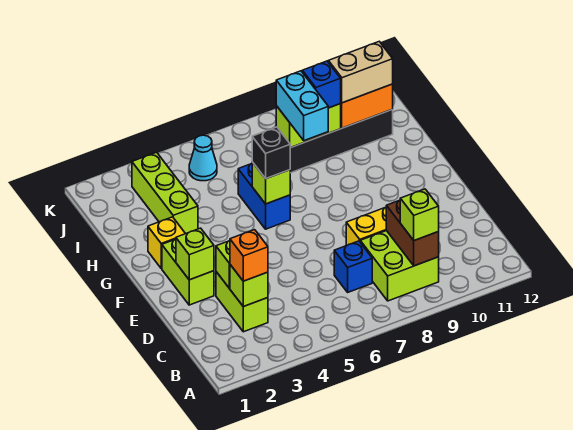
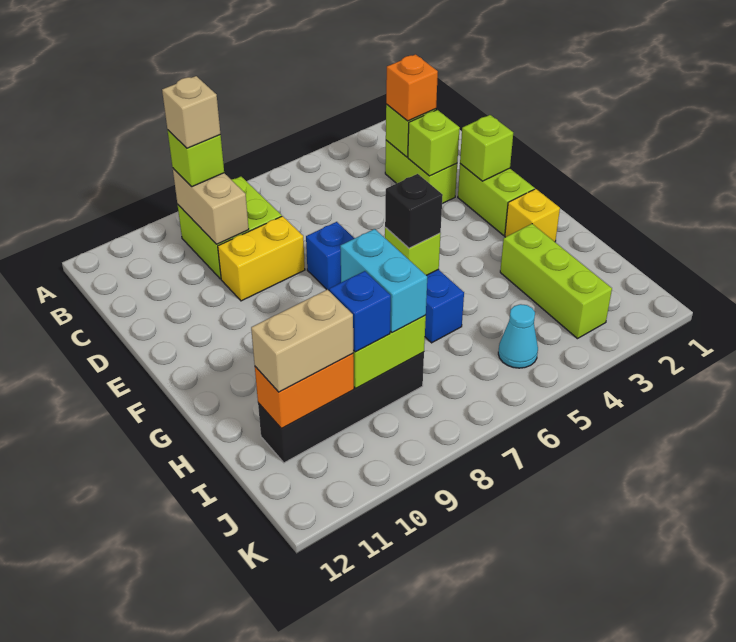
brown brick B9:C9 level 2 -> tan brick B9:C9 level 2
none -> tan brick B9 level 4
blue brick C7 level 1 -> blue brick E7 level 1

